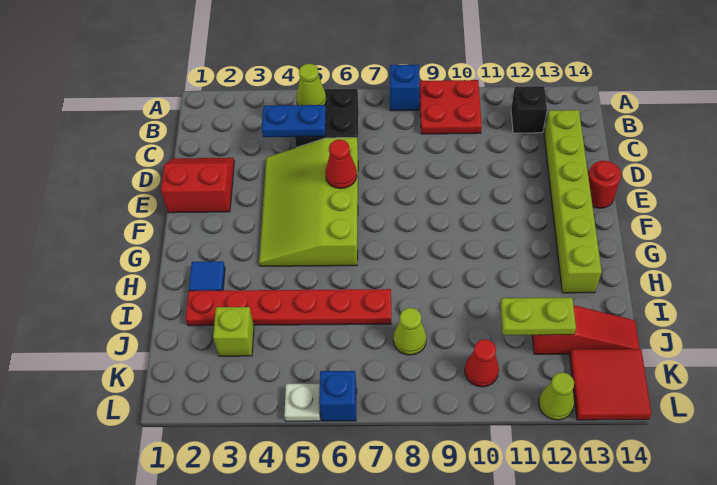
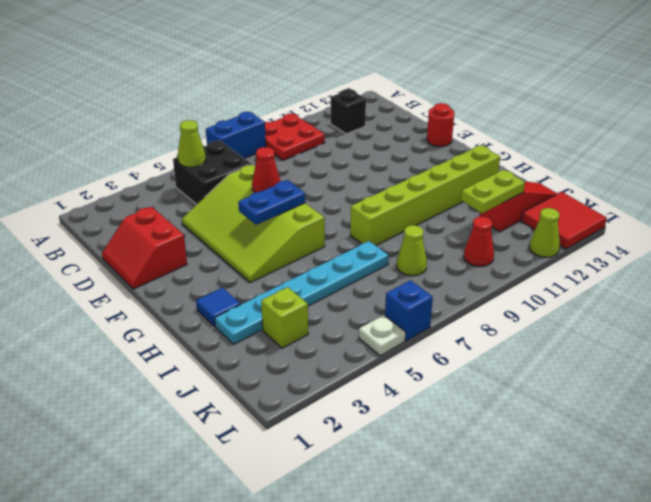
blue brick A8 level 1 -> blue brick A7:A8 level 1
blue plate C4:C5 level 2 -> blue plate F5:F6 level 2
lime brick C13:H13 level 1 -> lime brick H8:H13 level 1
red slope D1:E2 level 1 top E -> red slope D1:E2 level 1 top 2
red plate I2:I7 level 1 -> cyan plate I2:I7 level 1

